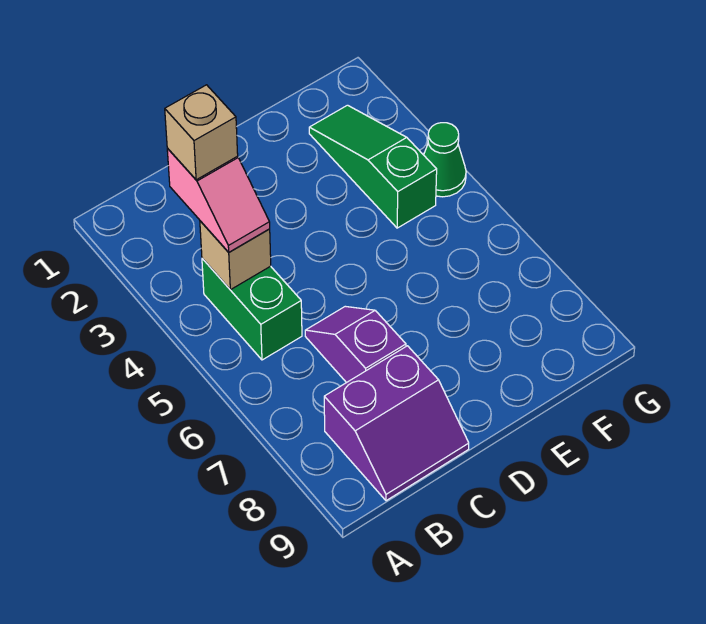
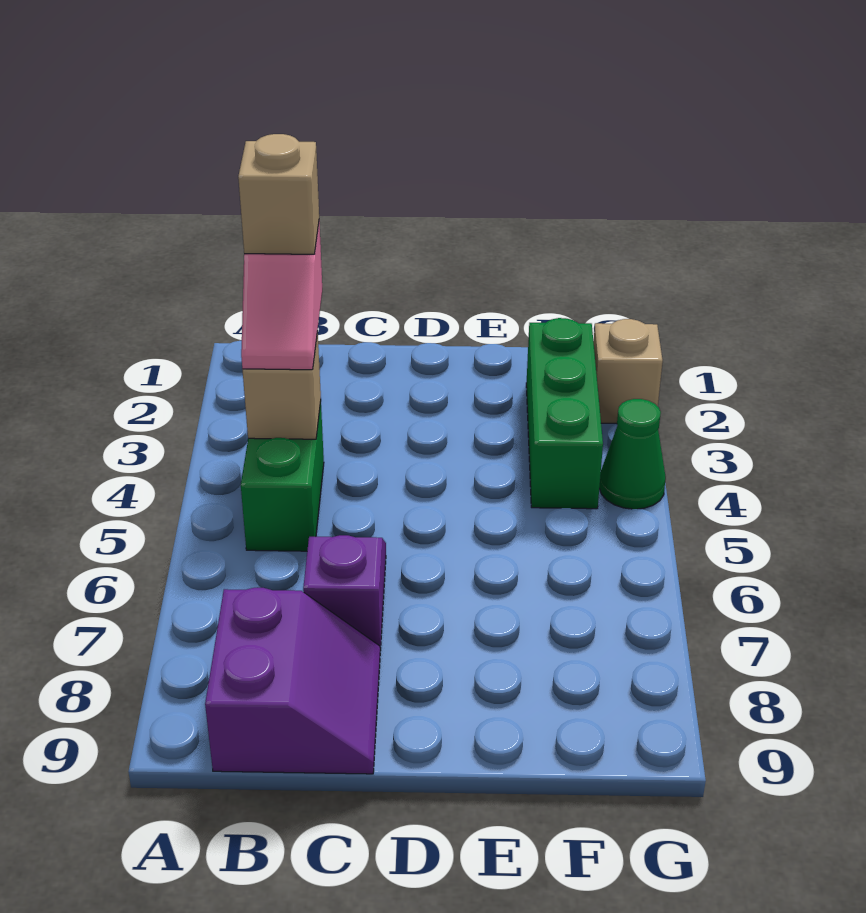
purple slope B8:C9 level 1 top 8 -> purple slope B8:C9 level 1 top B
green slope F2:F4 level 1 top 4 -> green brick F2:F4 level 1
none -> tan brick G2 level 1

